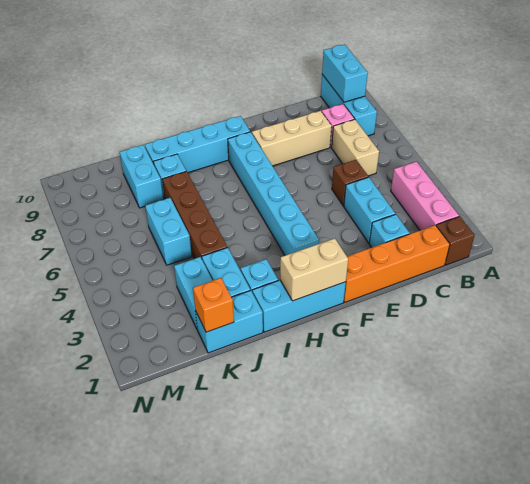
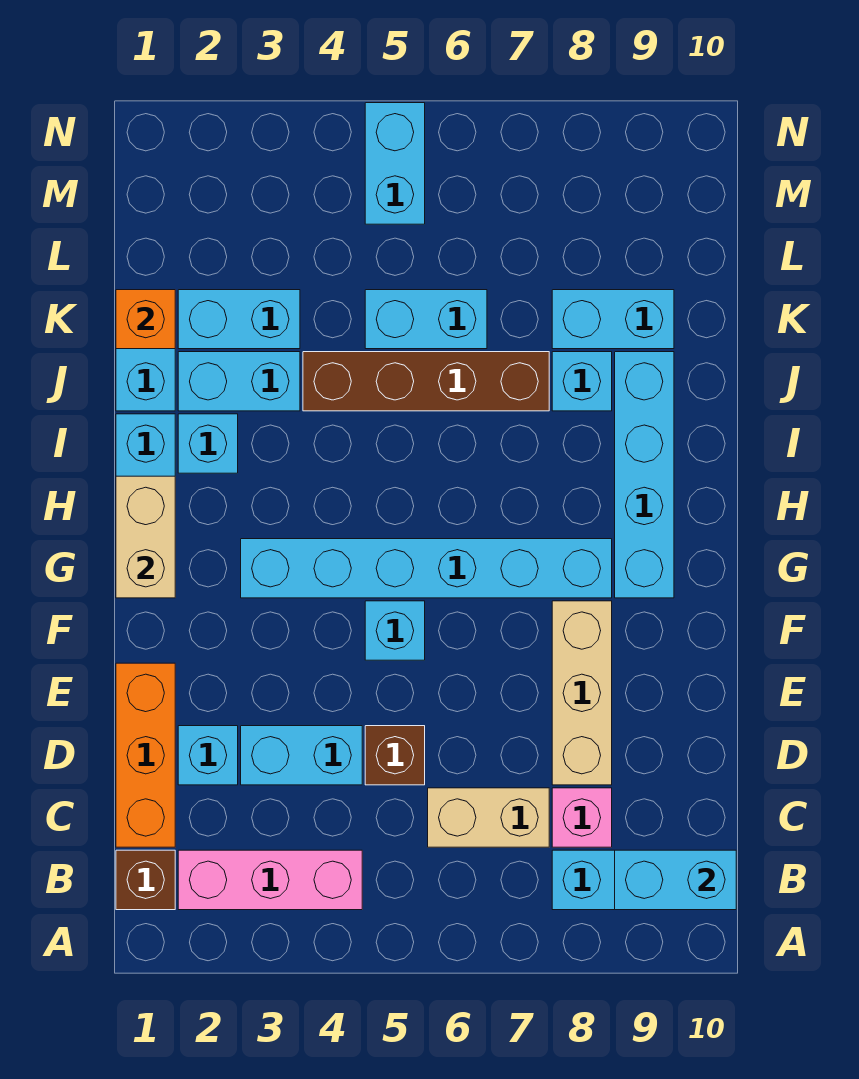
orange brick C1:F1 level 1 -> orange brick C1:E1 level 1
none -> cyan brick F5 level 1
none -> cyan brick M5:N5 level 1

